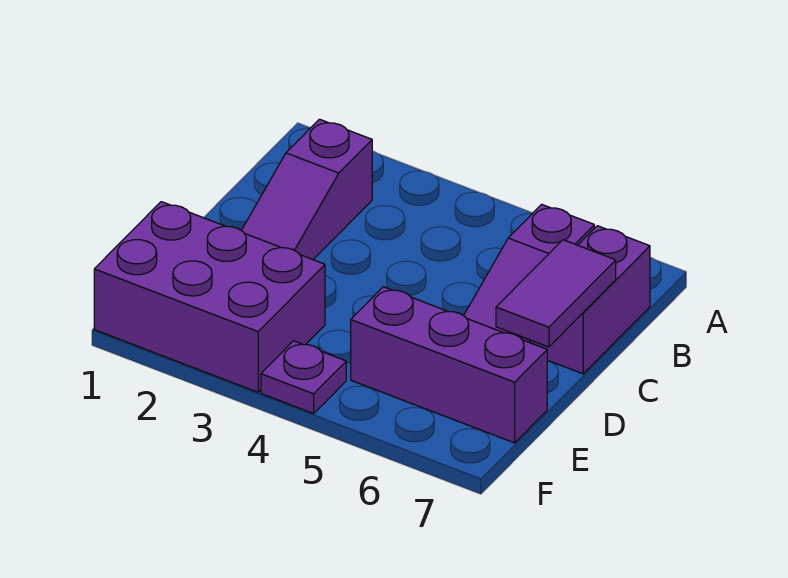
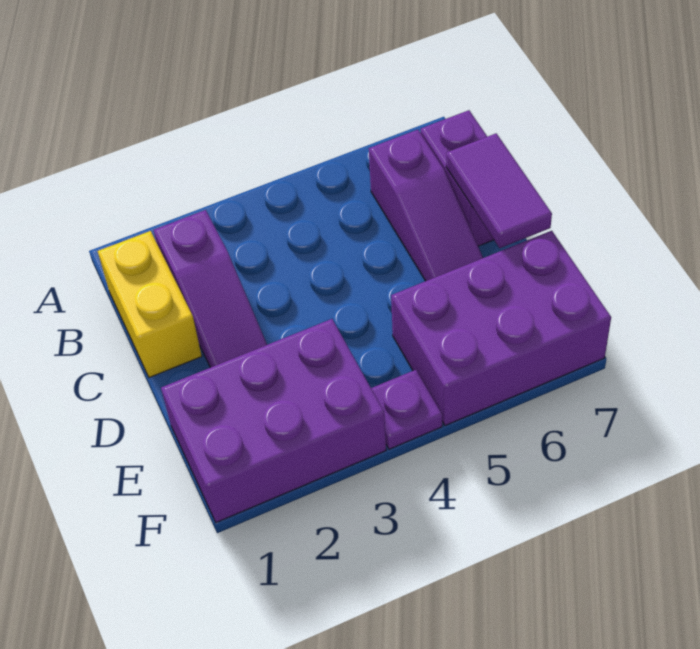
none -> yellow brick B1:C1 level 1
purple brick E5:E7 level 1 -> purple brick E5:F7 level 1

